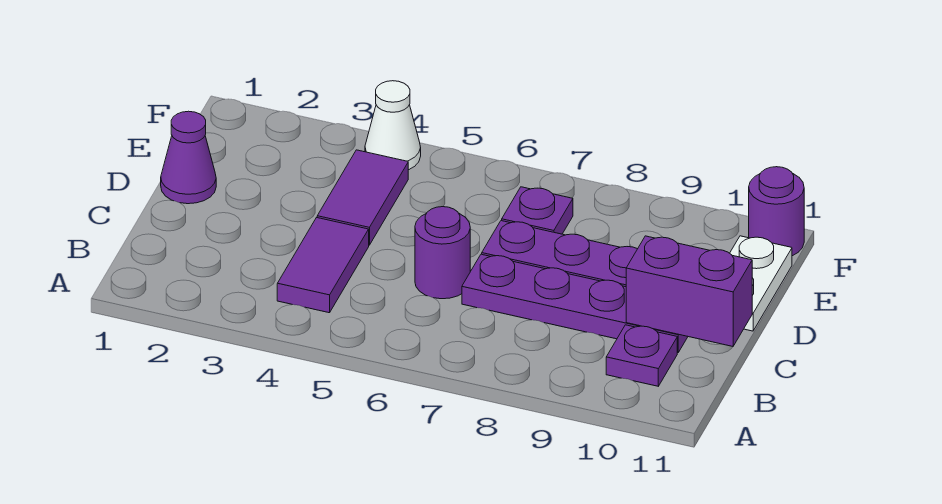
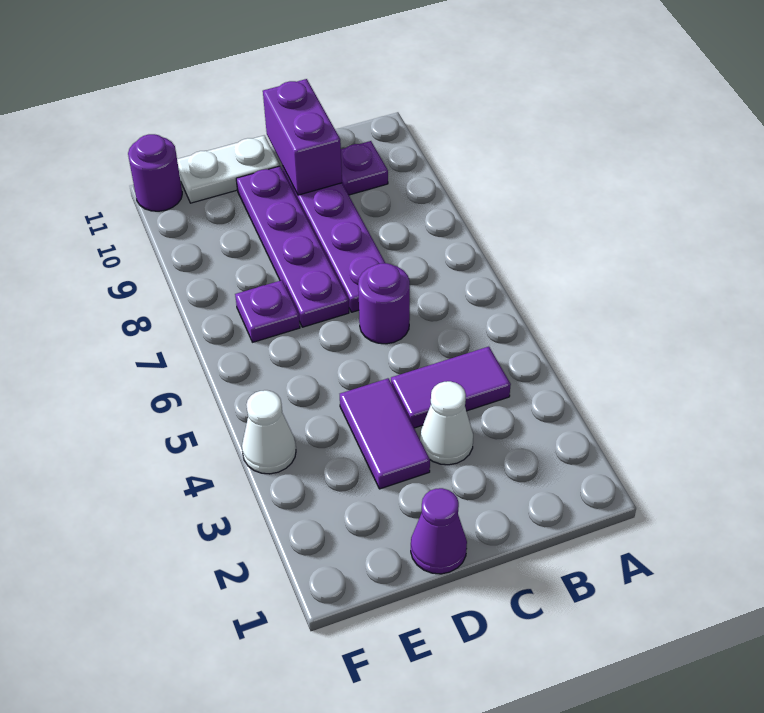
none -> white cone C3 level 1
purple tile D4:E4 level 1 -> purple tile D3:D4 level 1

